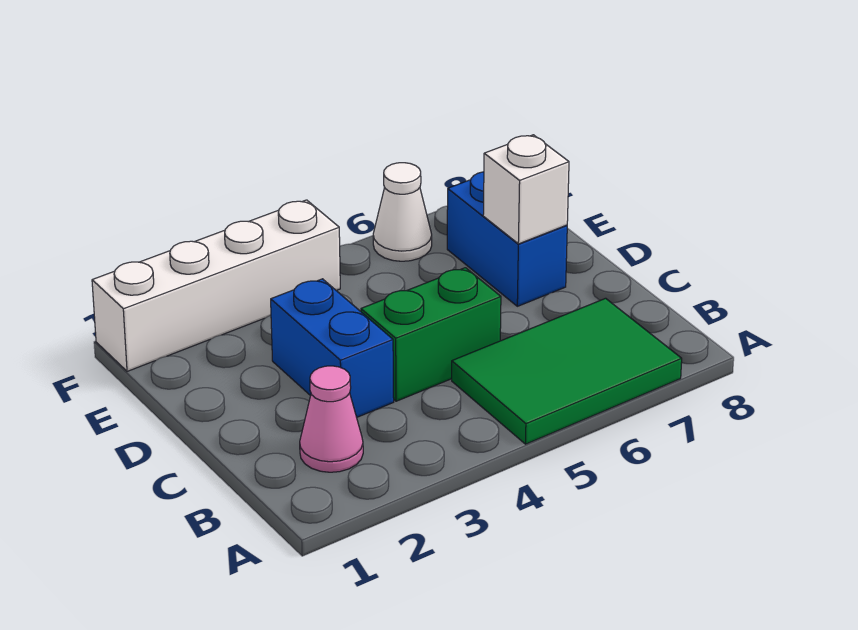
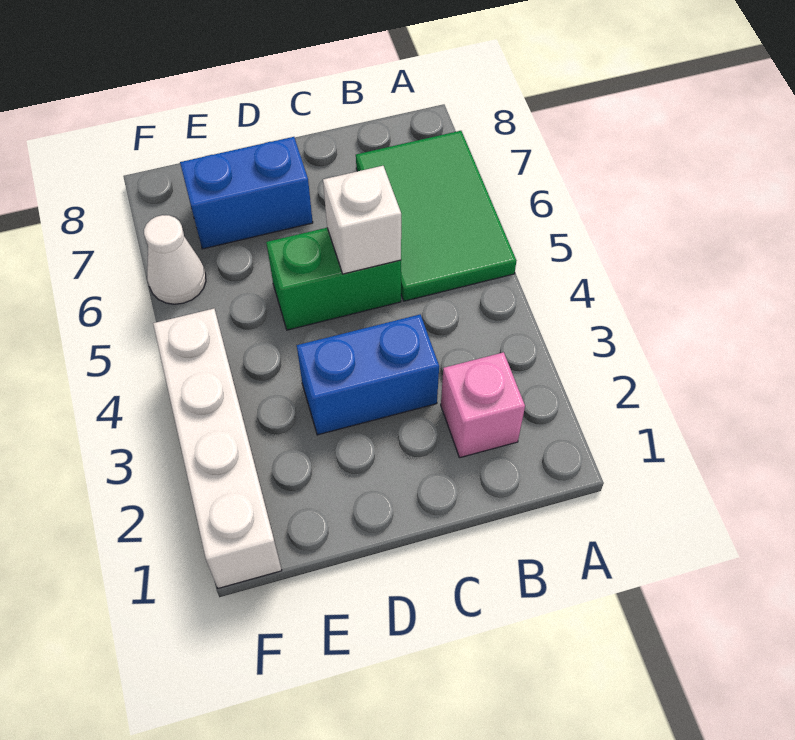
pink cone B2 level 1 -> pink brick B2 level 1
green brick C4:C5 level 1 -> green brick C5:D5 level 1
white brick D7 level 2 -> white brick C5 level 2

